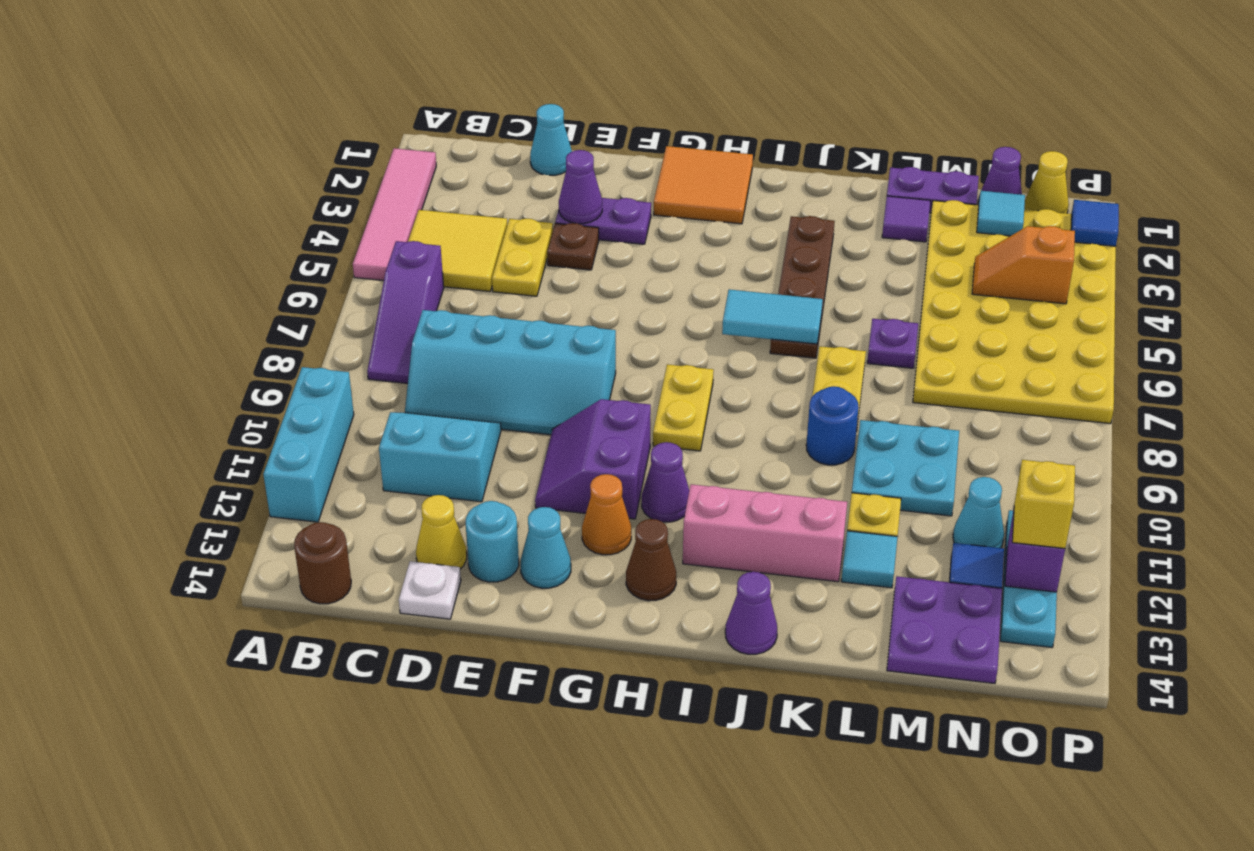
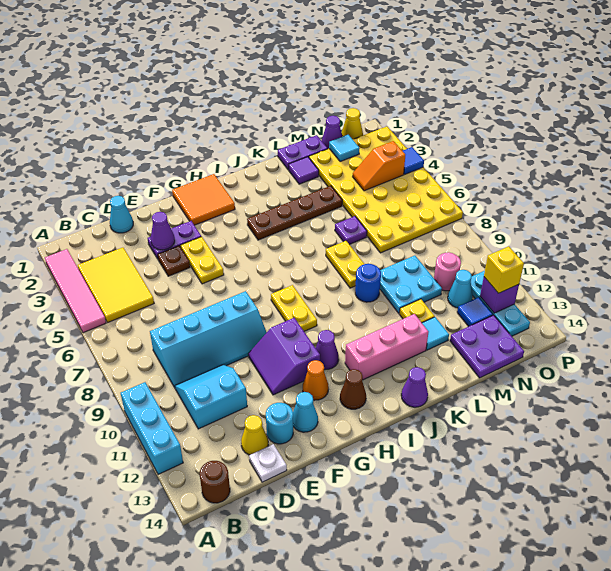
yellow tile B4:C5 level 1 -> yellow tile B3:C5 level 1
purple slope B6:B8 level 1 top 6 -> none
yellow plate D4:D5 level 1 -> yellow plate F4:F5 level 1
cyan tile I6:J6 level 2 -> none
brown plate J3:J6 level 1 -> brown plate I4:L4 level 1
none -> pink round brick N10 level 1
blue tile P2 level 2 -> blue tile P4 level 2

